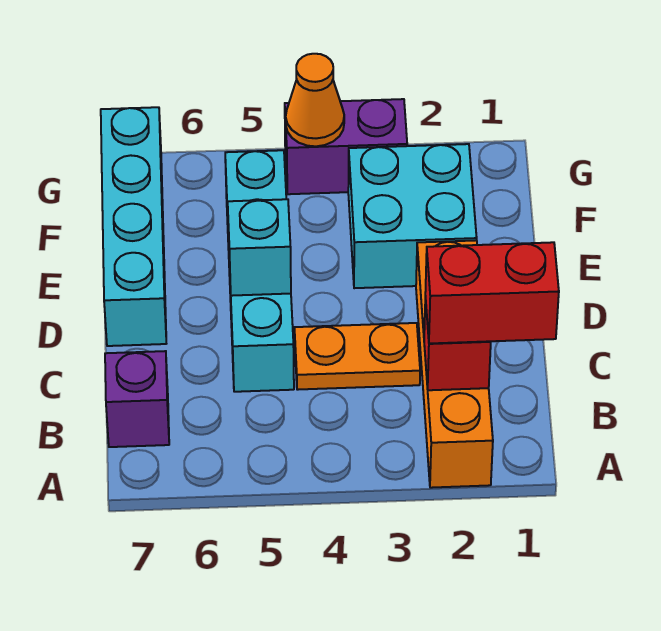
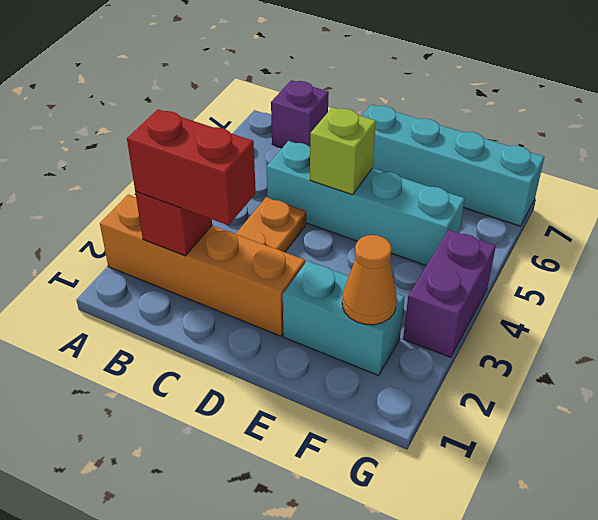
red brick B1:B2 level 3 -> red brick B2:C2 level 3
cyan brick D5 level 2 -> lime brick D5 level 2
cyan brick E2:F3 level 1 -> cyan brick E2:F2 level 1
orange cone G4 level 2 -> orange cone F2 level 2

